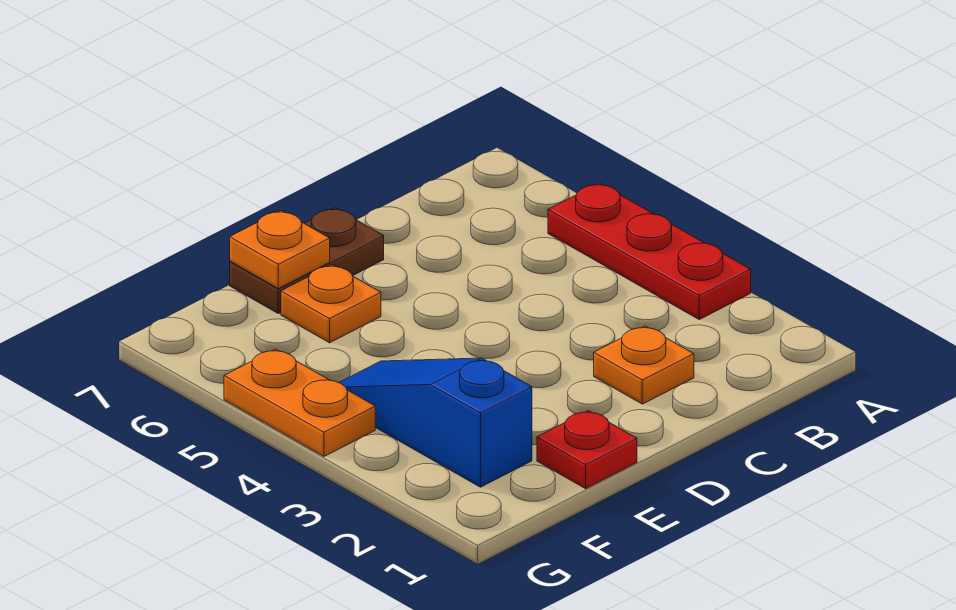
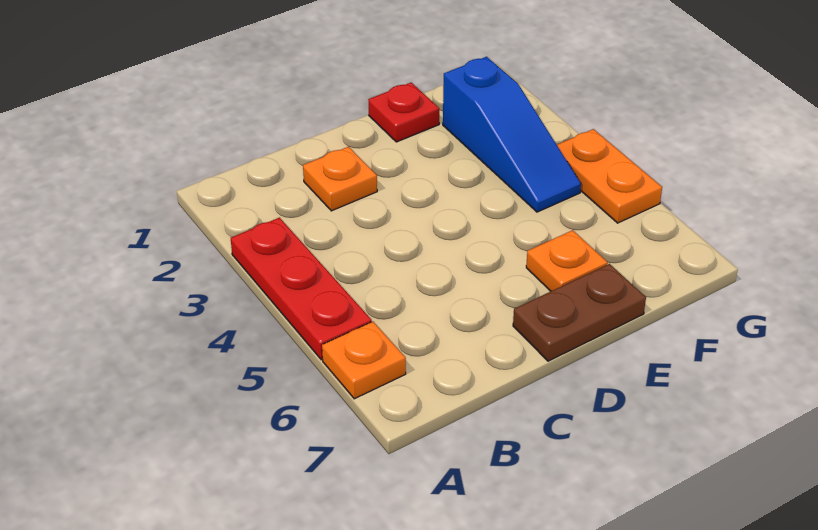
orange plate E7 level 2 -> orange plate A6 level 1

